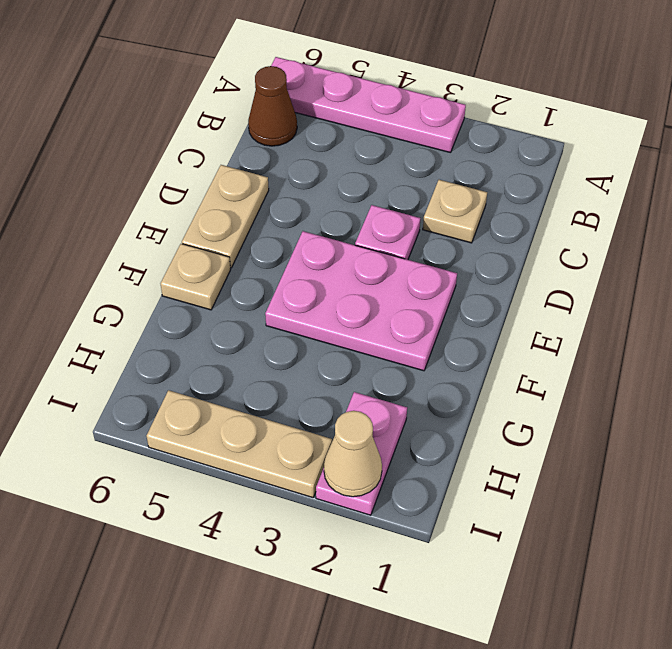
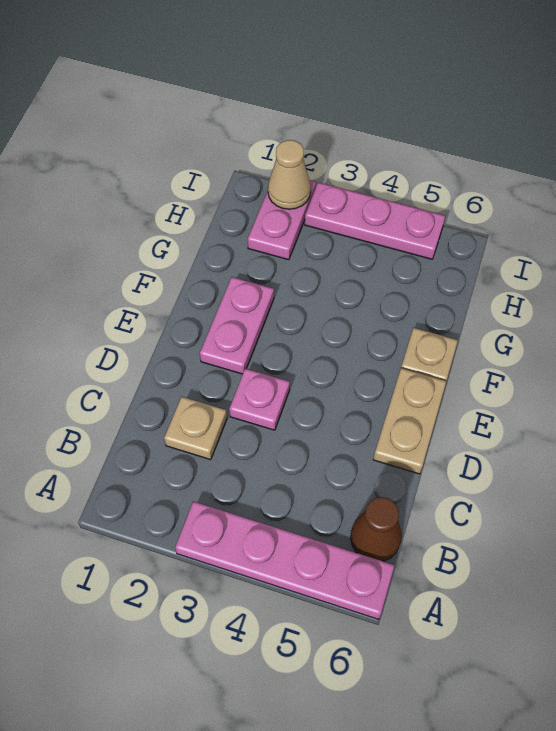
pink plate E2:F4 level 1 -> pink plate E2:F2 level 1
tan plate I3:I5 level 1 -> pink plate I3:I5 level 1

